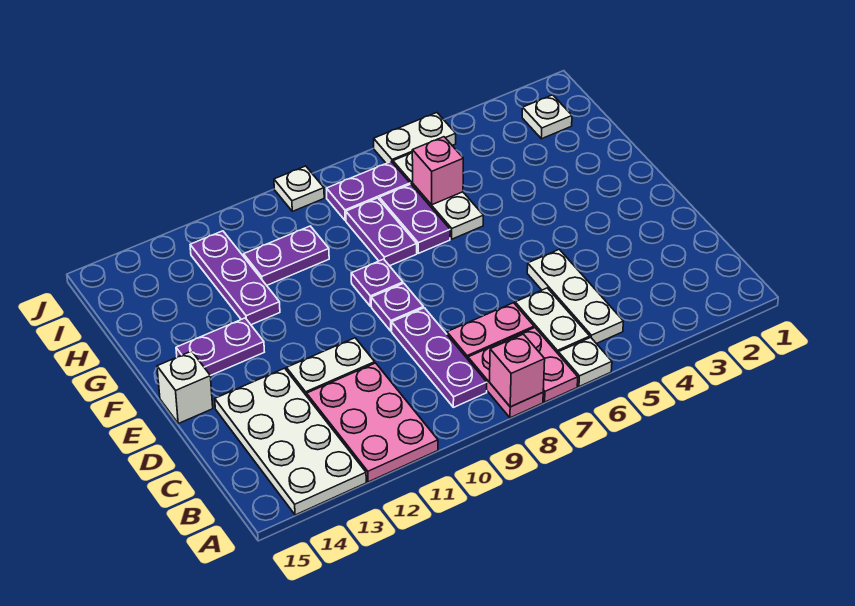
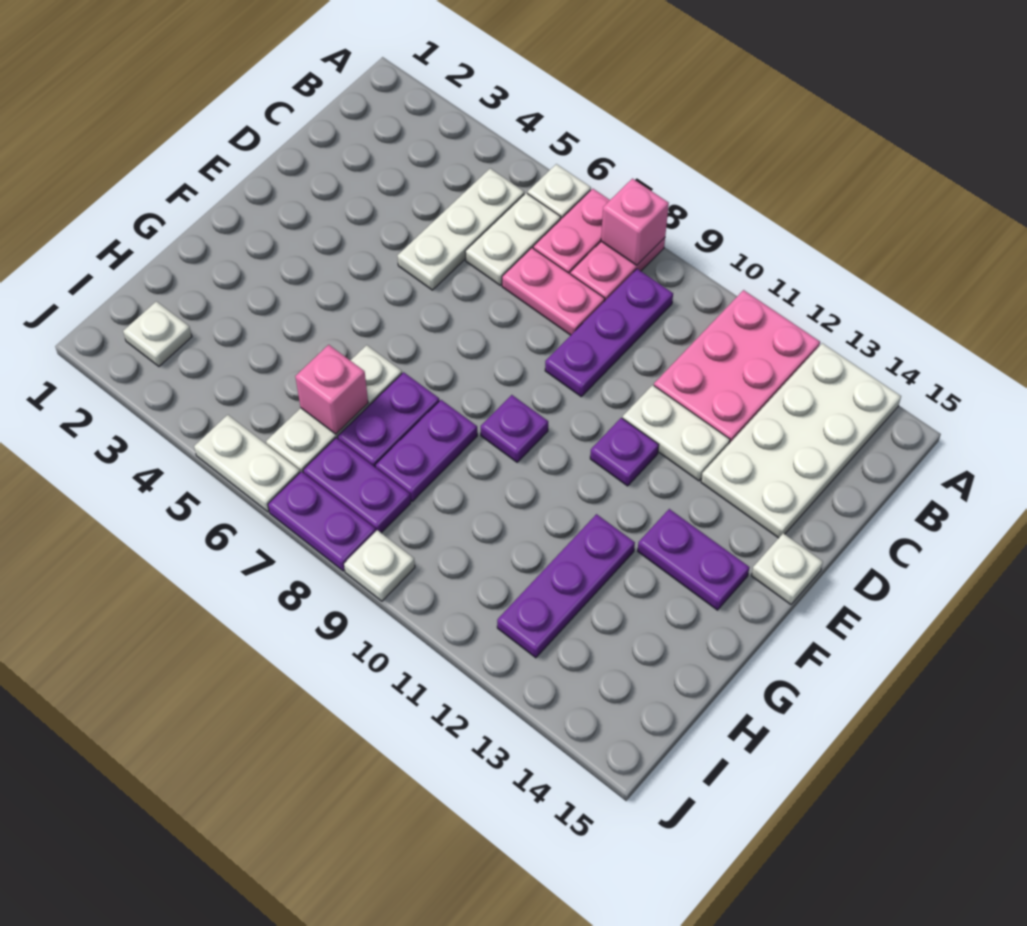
purple plate E9 level 1 -> purple plate E11 level 1
white brick E15 level 1 -> white plate E15 level 1
purple plate H10:H11 level 1 -> purple plate J7:J8 level 1

